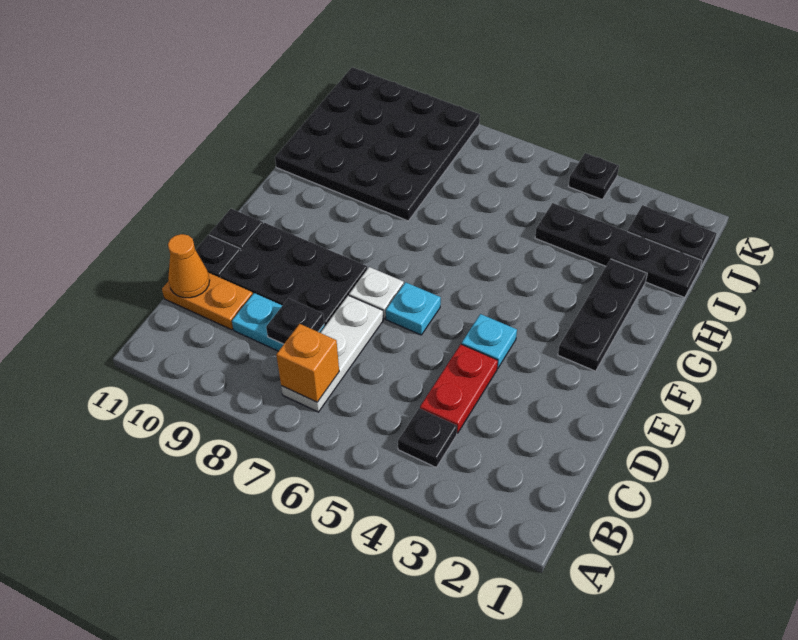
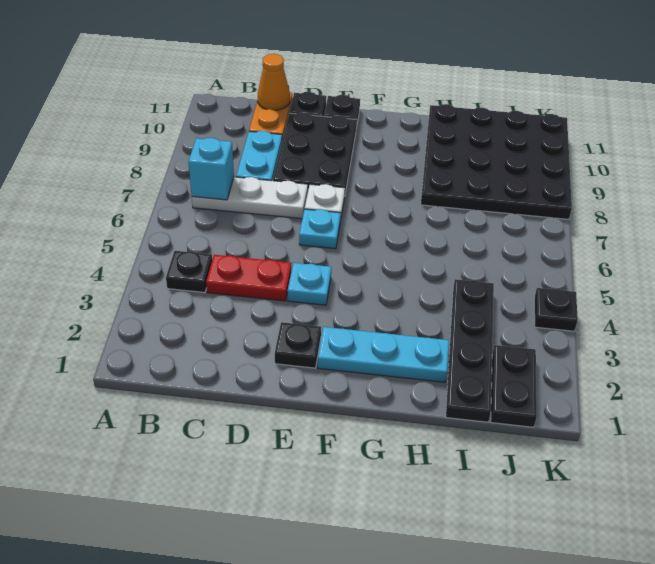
orange brick B7 level 2 -> cyan brick B7 level 2
black plate C8 level 2 -> black plate E2 level 1
black plate F2:H2 level 1 -> cyan plate F2:H2 level 1

